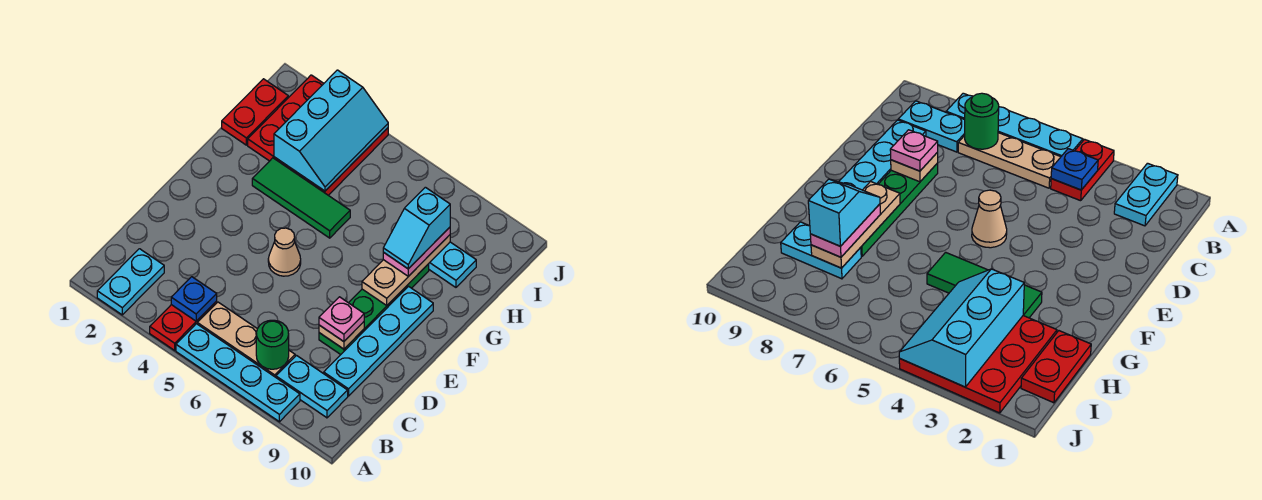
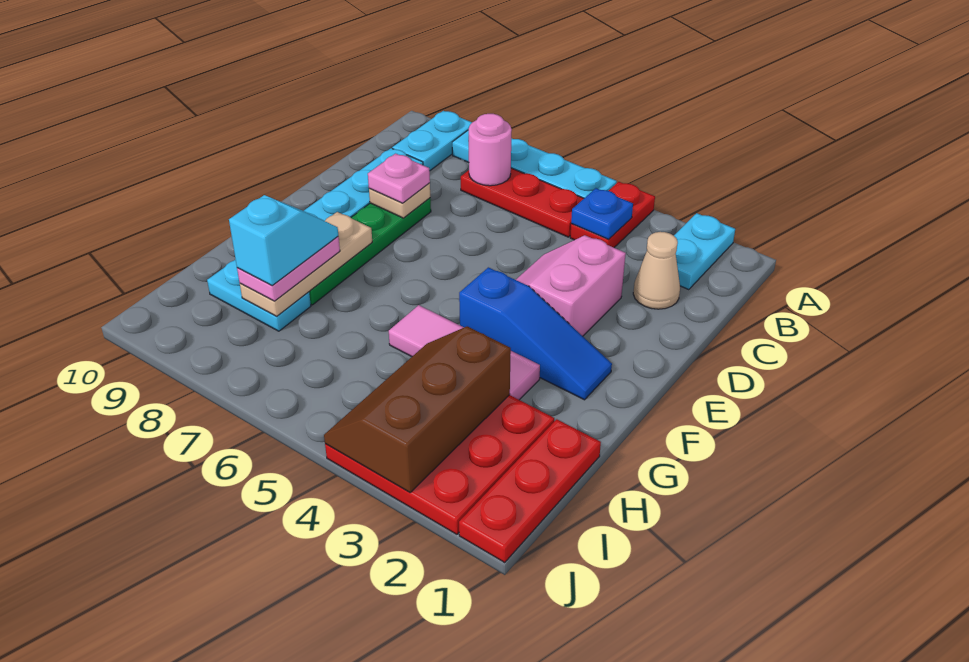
tan plate B5:B7 level 1 -> red plate B5:B7 level 1
green round brick B7 level 2 -> pink round brick B7 level 2
cyan plate B8:B9 level 1 -> cyan plate A9:B9 level 1
none -> pink slope D3:E4 level 1 top 3
tan cone E5 level 1 -> tan cone C2 level 1
none -> blue slope F2:F4 level 1 top 4
green tile G3:G5 level 1 -> pink tile G3:G5 level 1
red plate H1:I1 level 1 -> red plate H1:J1 level 1
cyan slope H3:J4 level 2 top 3 -> brown slope H3:J4 level 2 top 3

